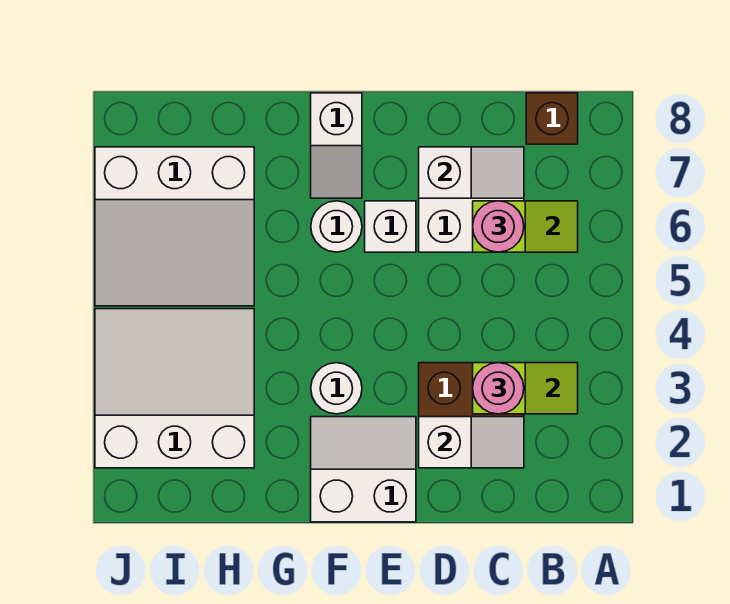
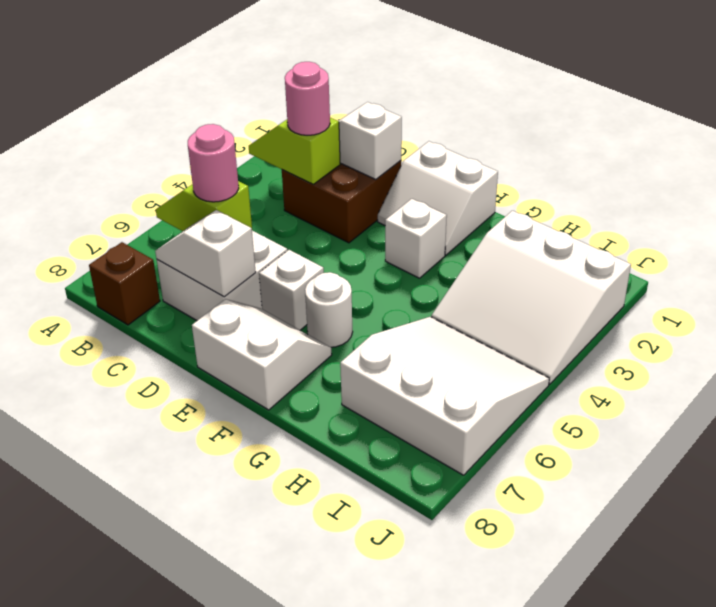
white round brick F3 level 1 -> white brick F3 level 1
white slope F7:F8 level 1 top 8 -> white slope E7:F8 level 1 top 8

